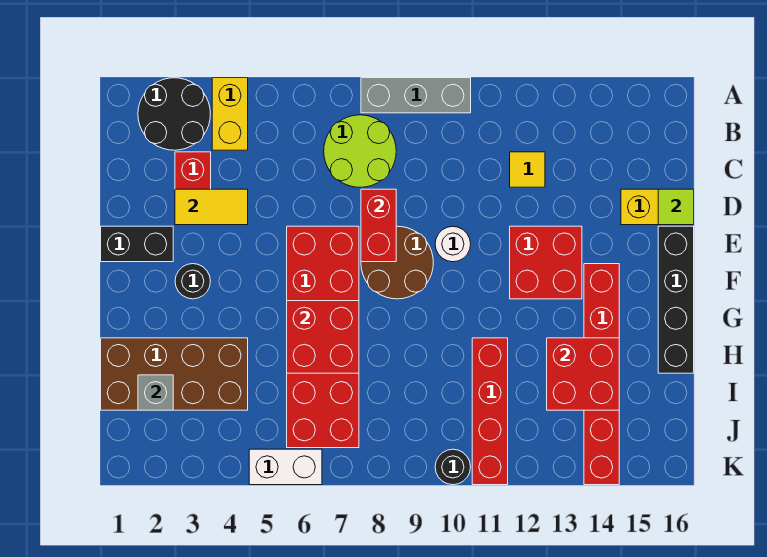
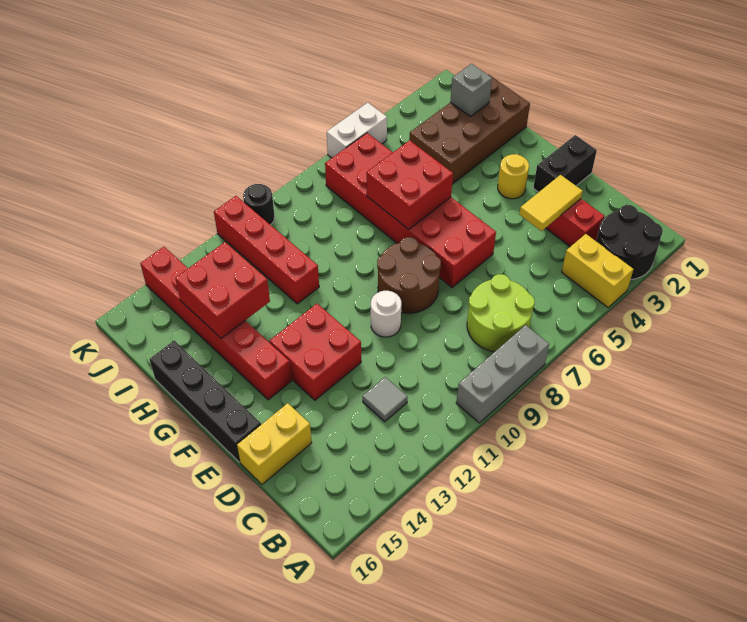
yellow tile C12 level 1 -> grey tile C12 level 1
red brick D8:E8 level 2 -> none
lime tile D16 level 2 -> none
black round brick F3 level 1 -> yellow round brick F3 level 1

